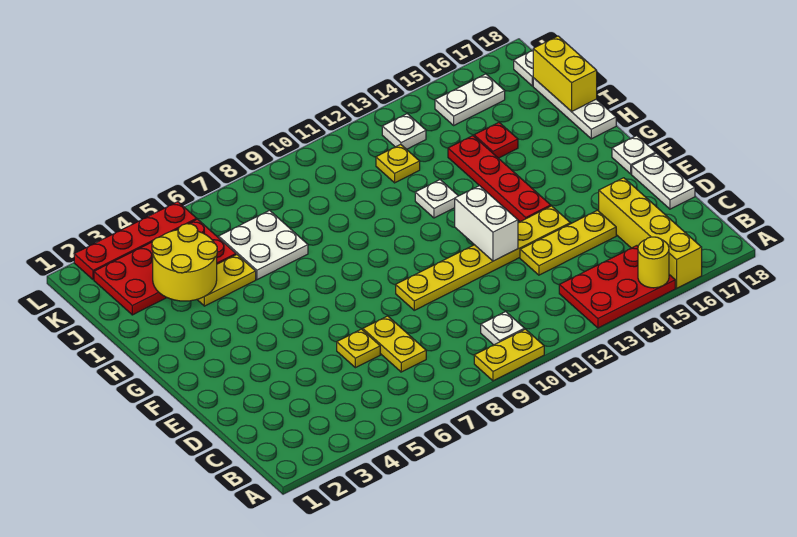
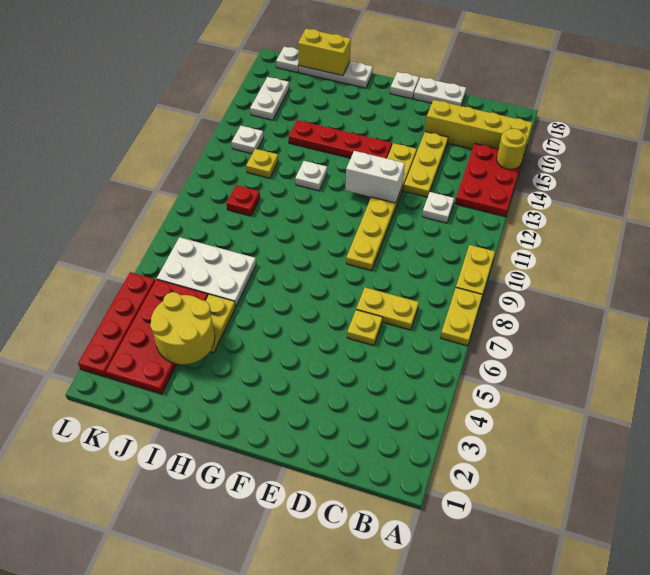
none -> yellow plate A7:A8 level 1
white plate B10 level 1 -> white plate C12 level 1
white plate I6:J7 level 1 -> white plate I6:K7 level 1
red plate I15 level 1 -> red plate J10 level 1

